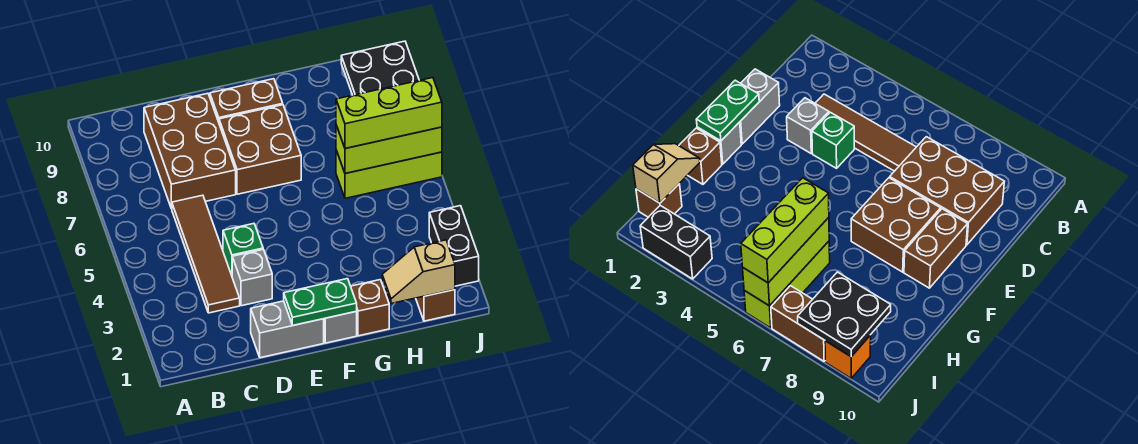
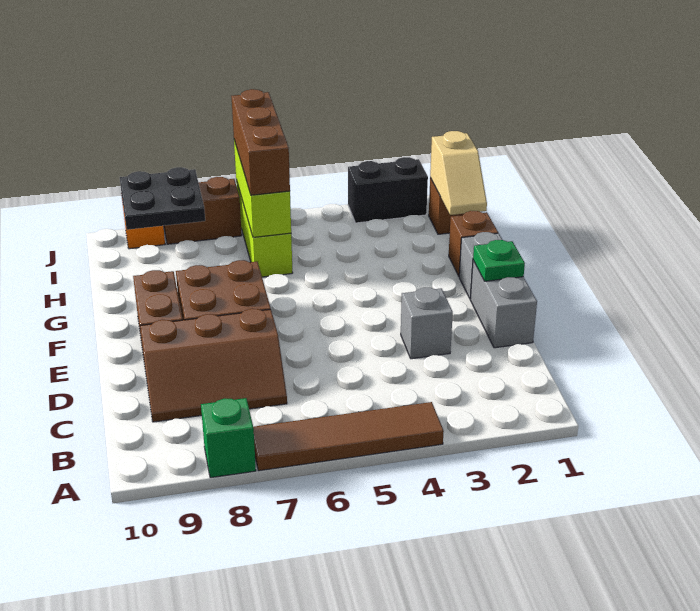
brown tile C3:C6 level 1 -> brown tile A4:A7 level 1
brown brick C7:D9 level 1 -> brown slope C7:D9 level 1 top D
green brick D4 level 1 -> green brick A8 level 1
green plate E1:F1 level 2 -> green plate E1 level 2
lime brick H6:J6 level 3 -> brown brick H6:J6 level 3

